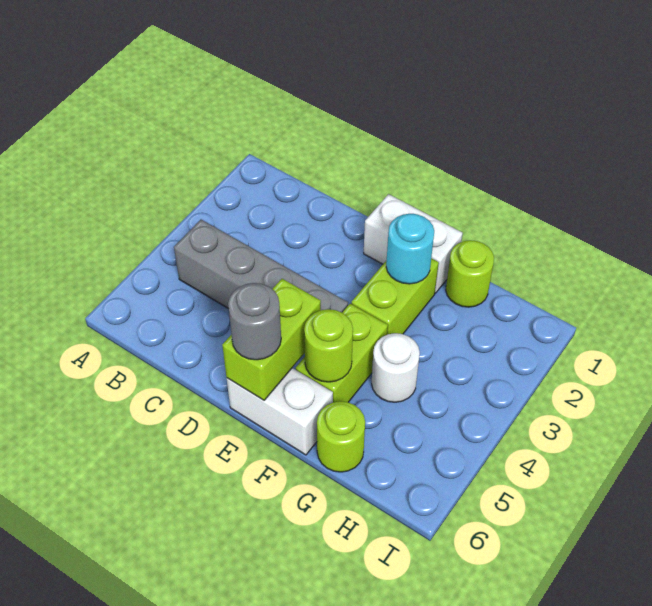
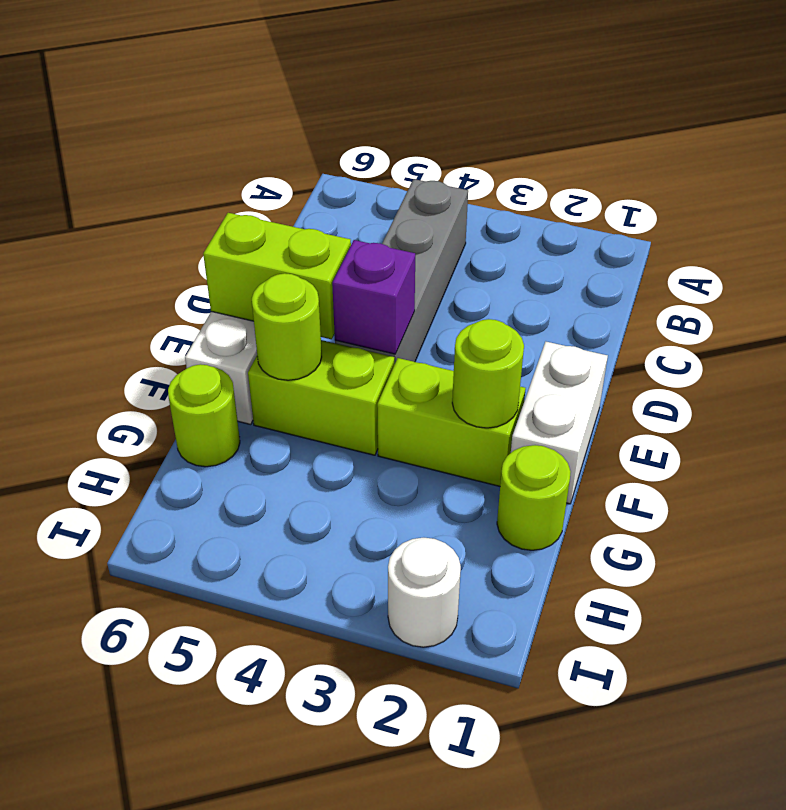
none -> purple brick E4 level 2
grey round brick E6 level 3 -> none
cyan round brick F2 level 2 -> lime round brick F2 level 2
white round brick G4 level 1 -> white round brick I2 level 1

